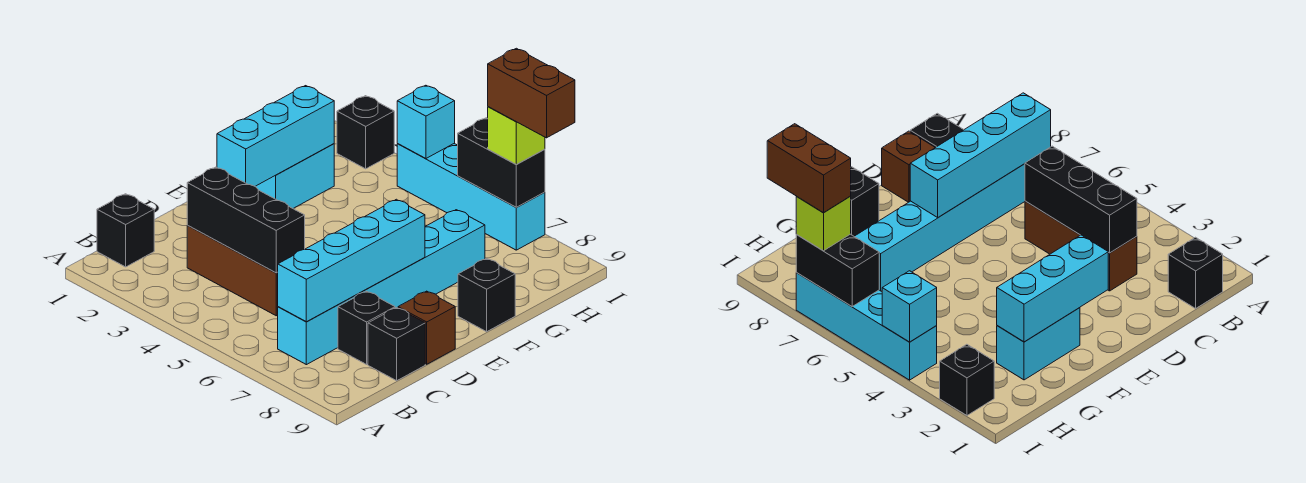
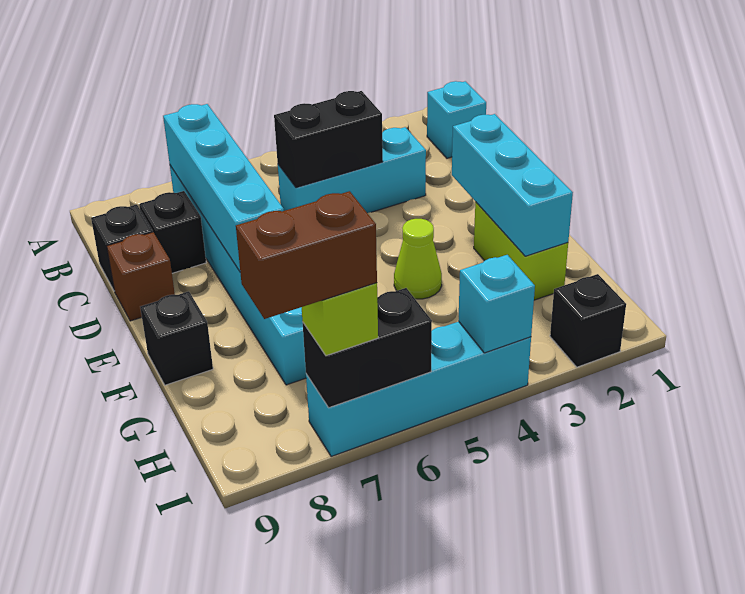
black brick B1 level 1 -> cyan brick B1 level 1
brown brick C3:C5 level 1 -> cyan brick C3:C5 level 1
black brick C3:C5 level 2 -> black brick C4:C5 level 2
cyan brick F2:G2 level 1 -> lime brick F2:G2 level 1
none -> lime cone F4 level 1

